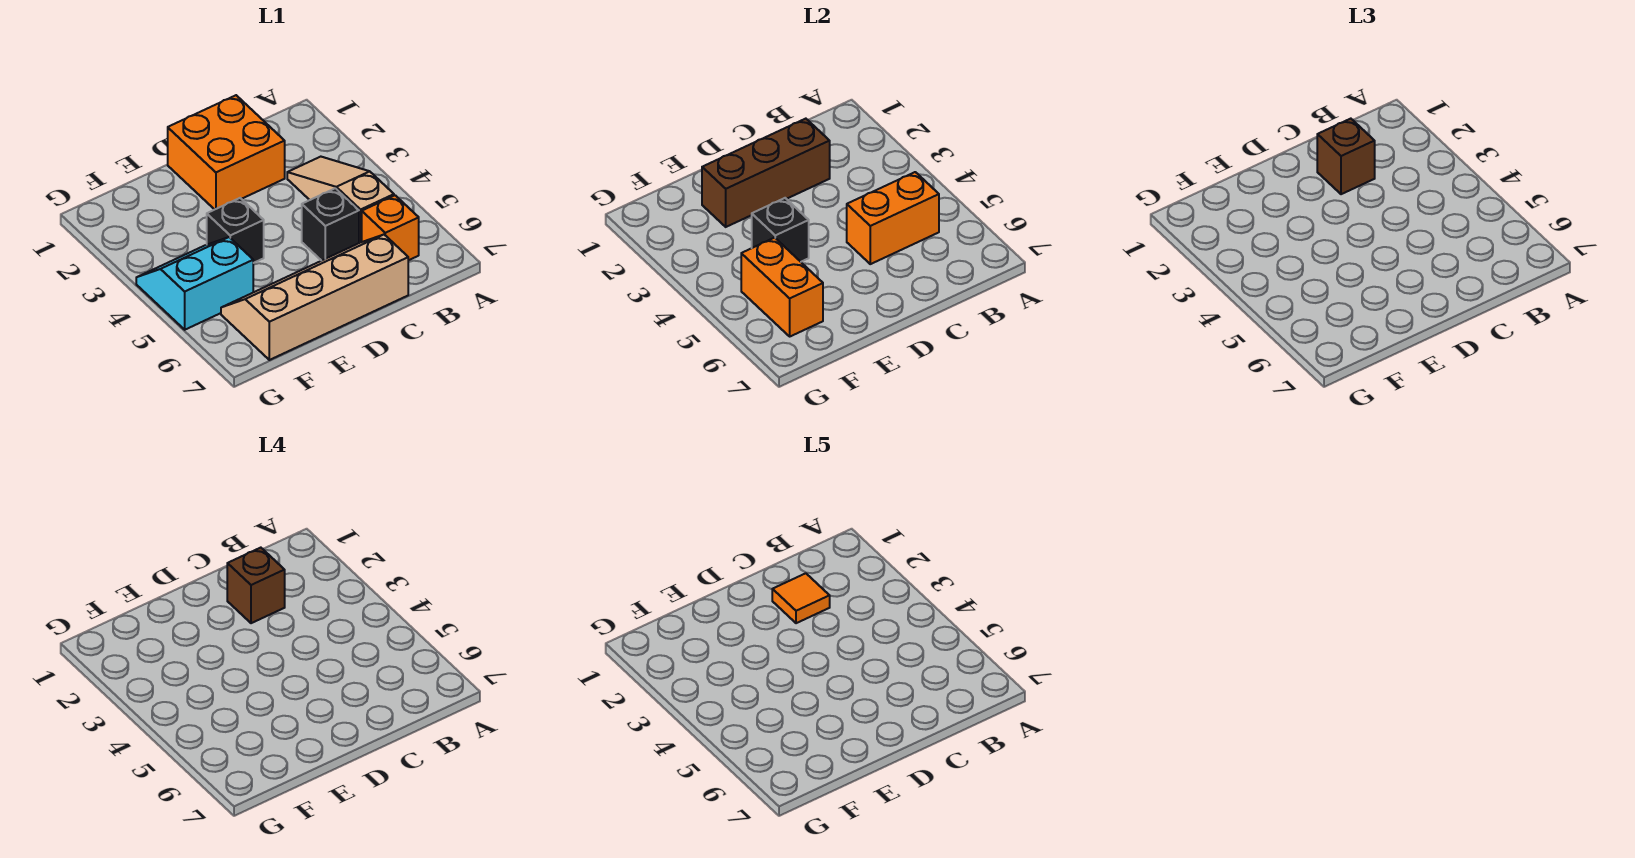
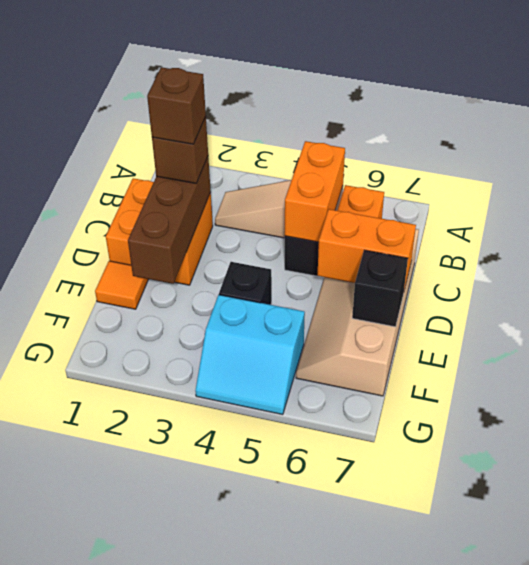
orange tile C2 level 5 -> orange tile E1 level 1
black brick E4 level 2 -> black brick E7 level 2
cyan slope F4:G5 level 1 top 5 -> cyan slope F4:G5 level 1 top F
orange brick F5:F6 level 2 -> orange brick D6:D7 level 2

